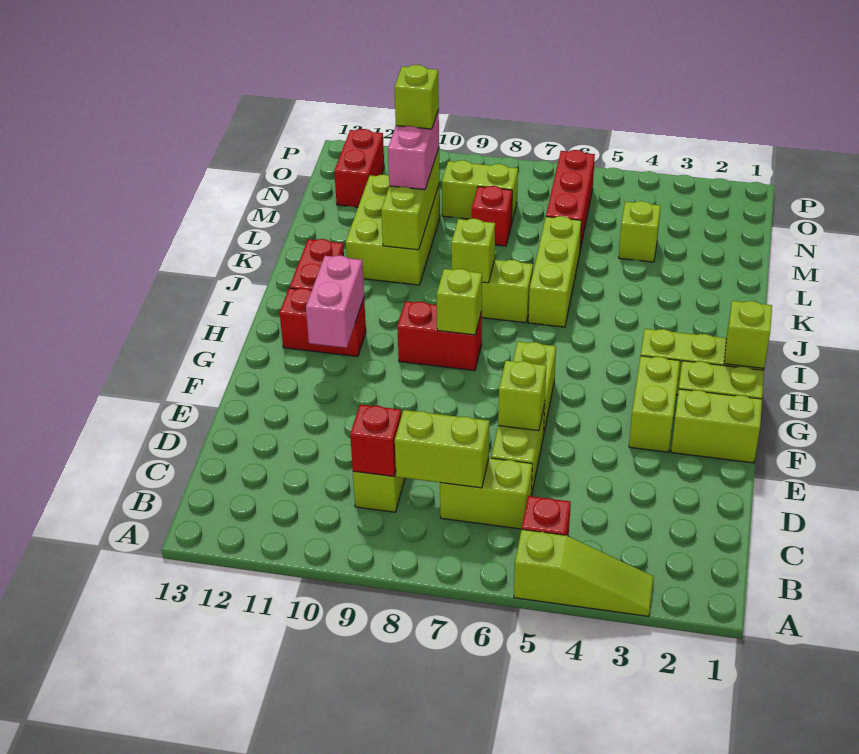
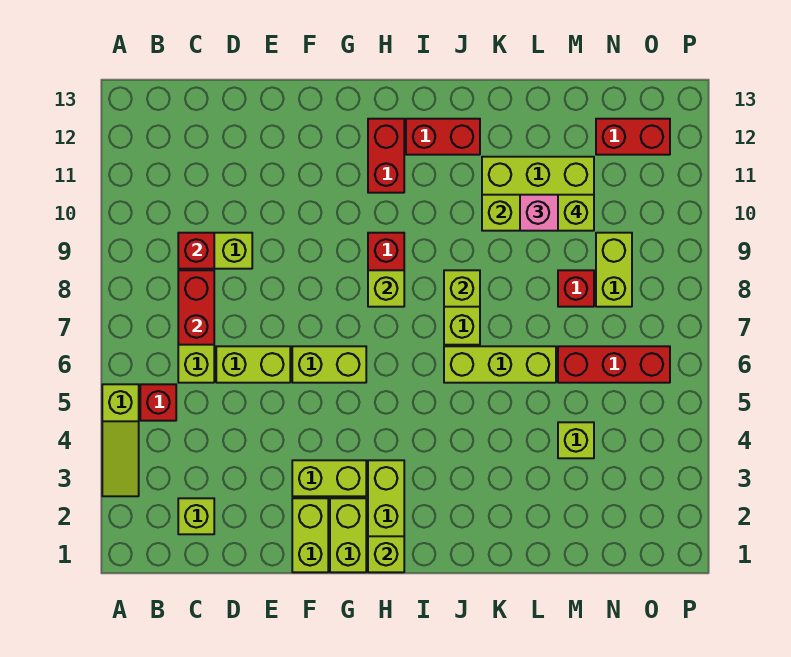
lime brick C7:C8 level 2 -> red brick C7:C8 level 2
lime brick E6 level 2 -> lime brick C2 level 1
pink brick G11:H11 level 2 -> none

